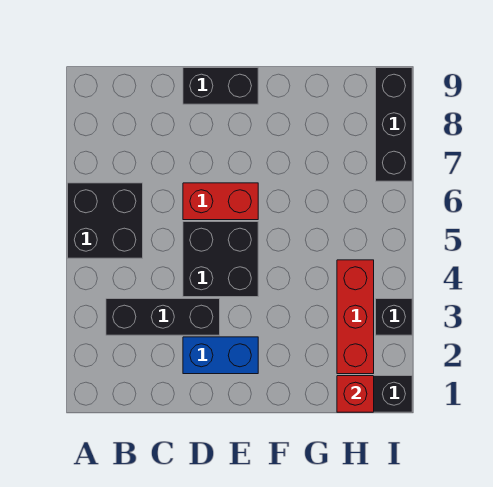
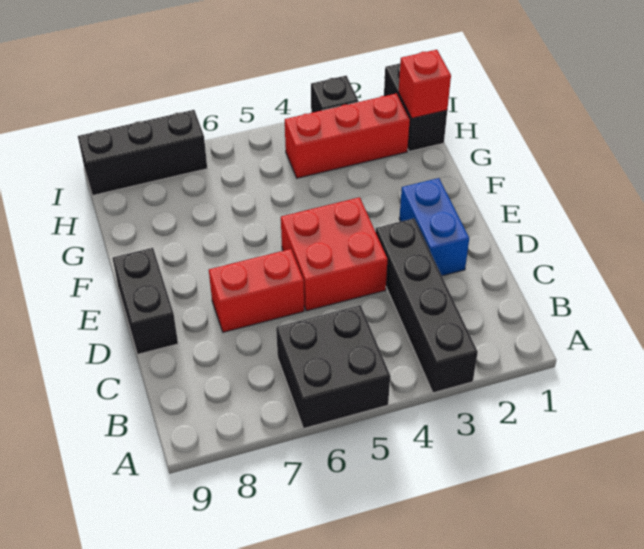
black brick B3:D3 level 1 -> black brick A3:D3 level 1
black brick D4:E5 level 1 -> red brick D4:E5 level 1
red brick D6:E6 level 1 -> red brick D6:D7 level 1

